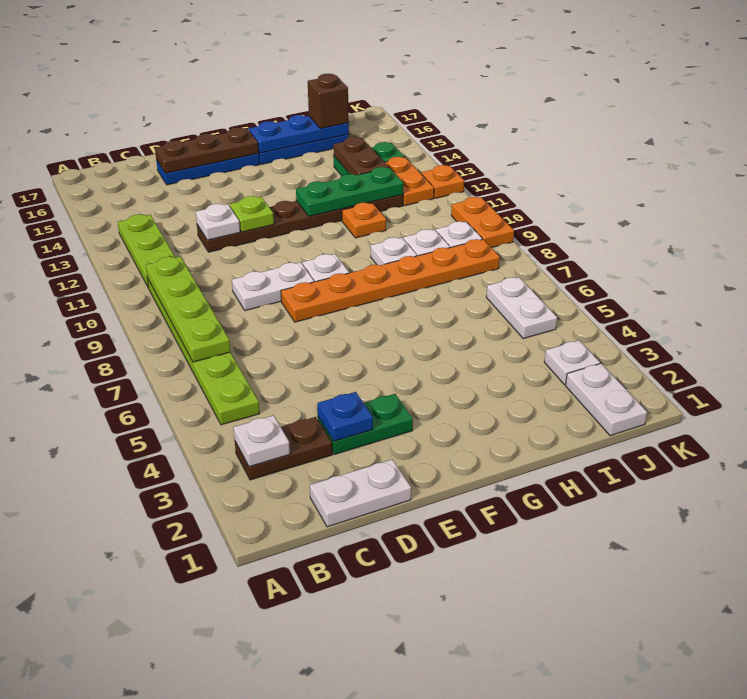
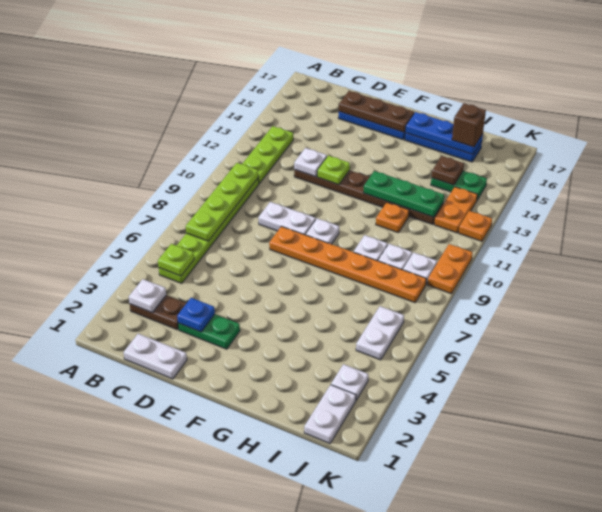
none -> lime plate B5 level 2
brown plate I13:I14 level 2 -> brown plate I14 level 2

